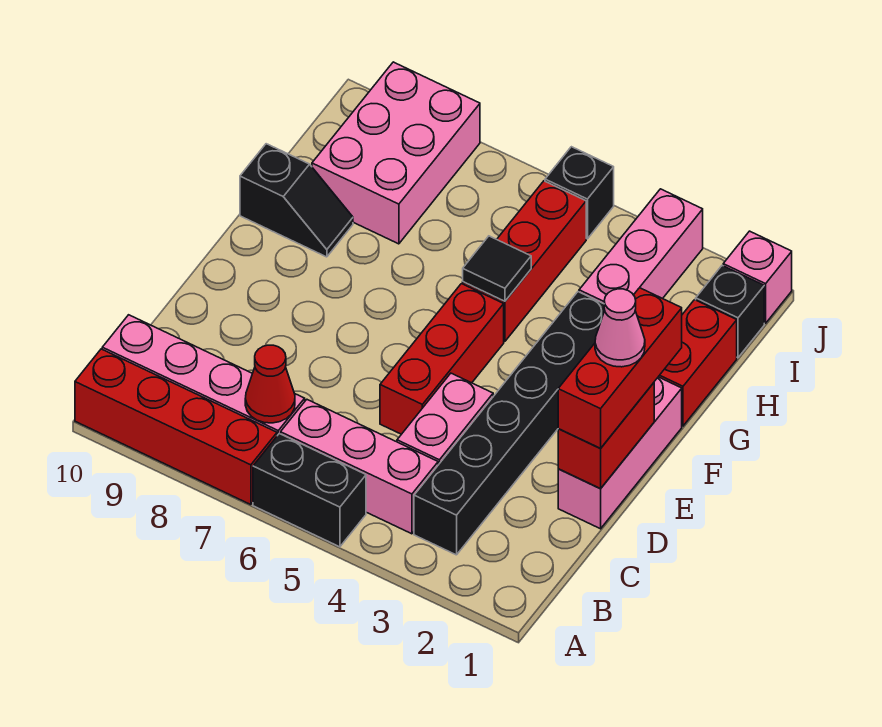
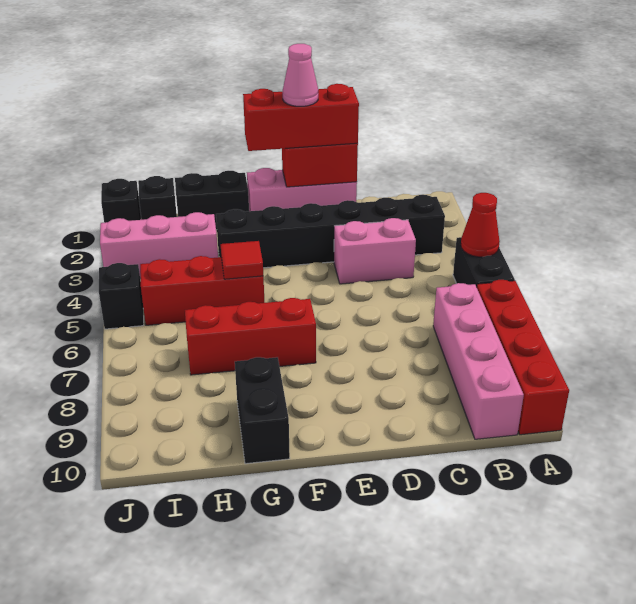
pink brick B4:B6 level 1 -> none
red cone B7 level 2 -> red cone A5 level 2
red brick D5:F5 level 1 -> red brick F7:H7 level 1
red brick G1:H1 level 1 -> black brick G1:H1 level 1
black tile G5 level 2 -> red tile G5 level 2
black slope G9:G10 level 1 top 10 -> black brick G9:G10 level 1
pink brick H8:J9 level 1 -> none
pink brick J1 level 1 -> black brick J1 level 1

